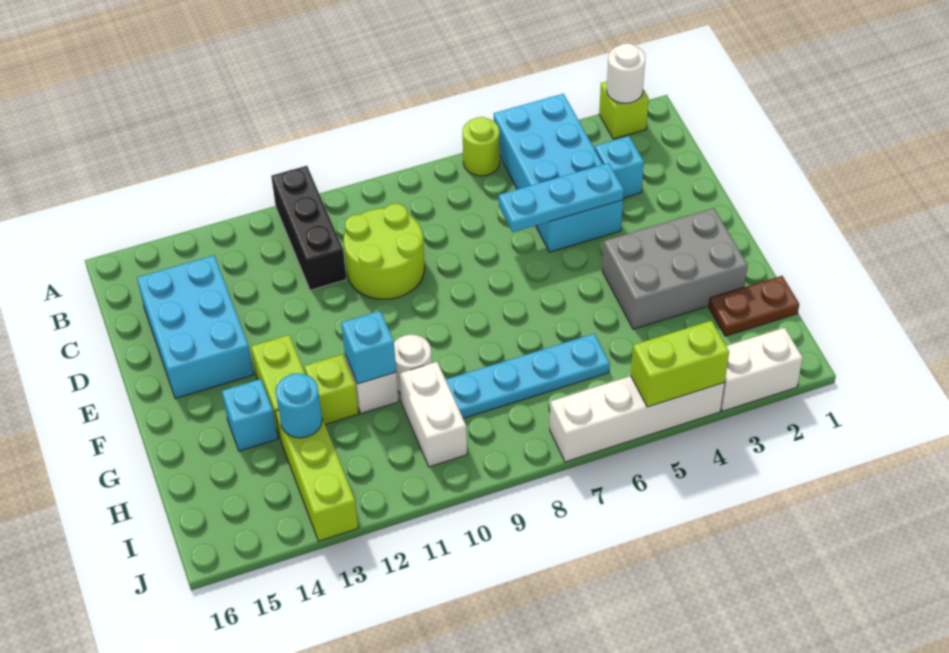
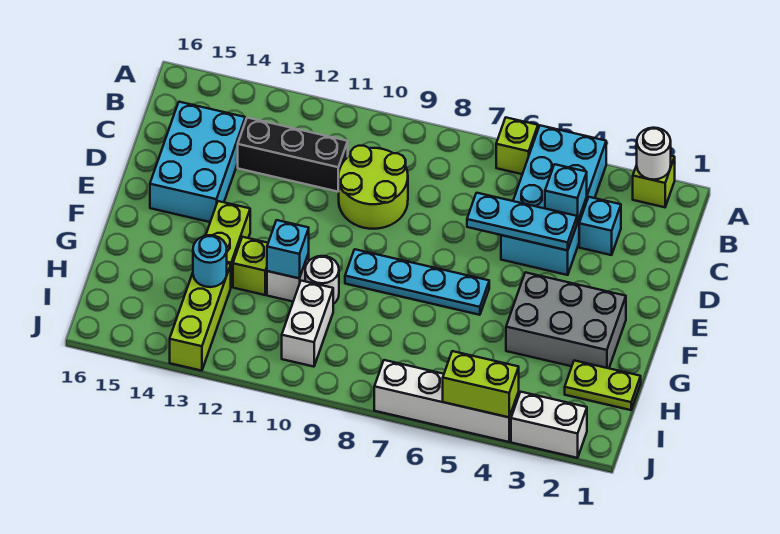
lime round brick A6 level 1 -> lime brick A6 level 1
black brick A11:C11 level 1 -> black brick C11:C13 level 1
cyan brick G14 level 1 -> cyan brick C4 level 2
brown plate H1:H2 level 1 -> lime plate H1:H2 level 1
cyan plate H6:H9 level 1 -> cyan plate F6:F9 level 1

